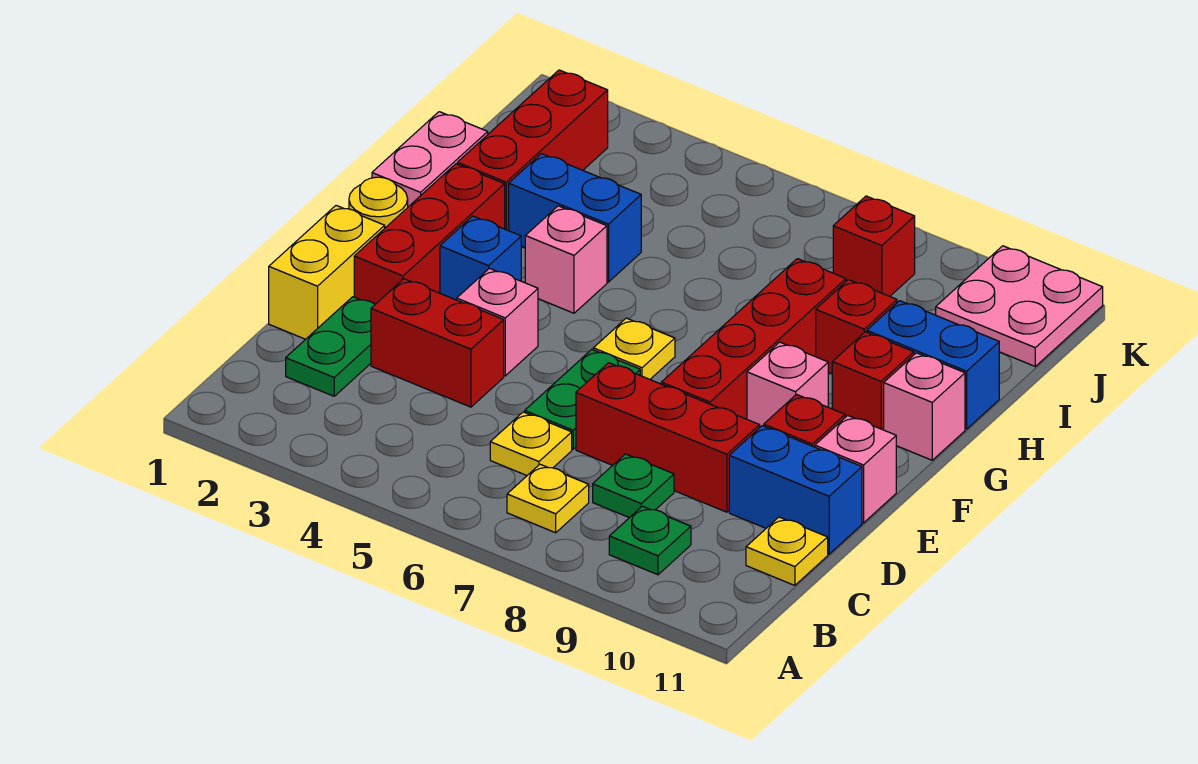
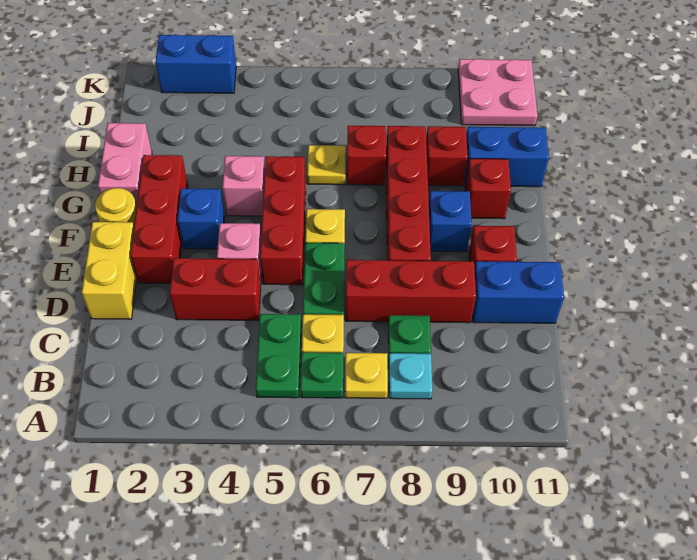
none -> cyan plate B8 level 1
green plate B9 level 1 -> green plate B6 level 1
green plate C2:D2 level 1 -> green plate B5:C5 level 1
yellow plate C11 level 1 -> yellow plate H6 level 1
pink brick E11 level 1 -> none
pink brick F9 level 1 -> blue brick F9 level 1
pink brick G11 level 1 -> none
red brick H2:J2 level 1 -> red brick E5:G5 level 1
blue brick H3:H4 level 1 -> blue brick K2:K3 level 1
red brick J8 level 1 -> red brick H7 level 1

